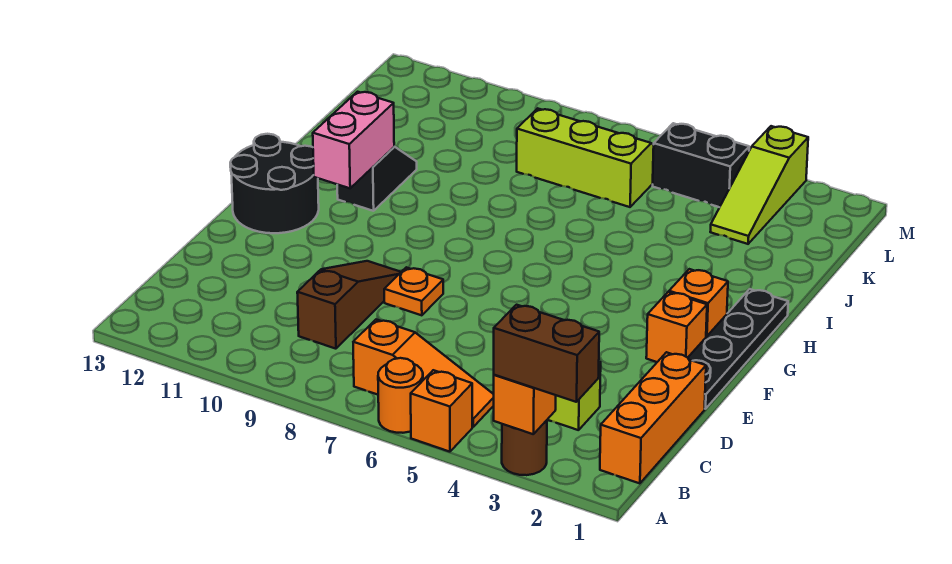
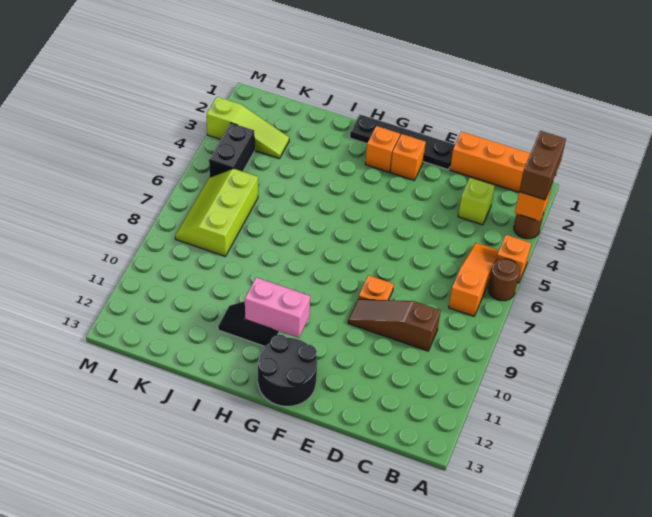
orange round brick A6 level 1 -> brown round brick A6 level 1

